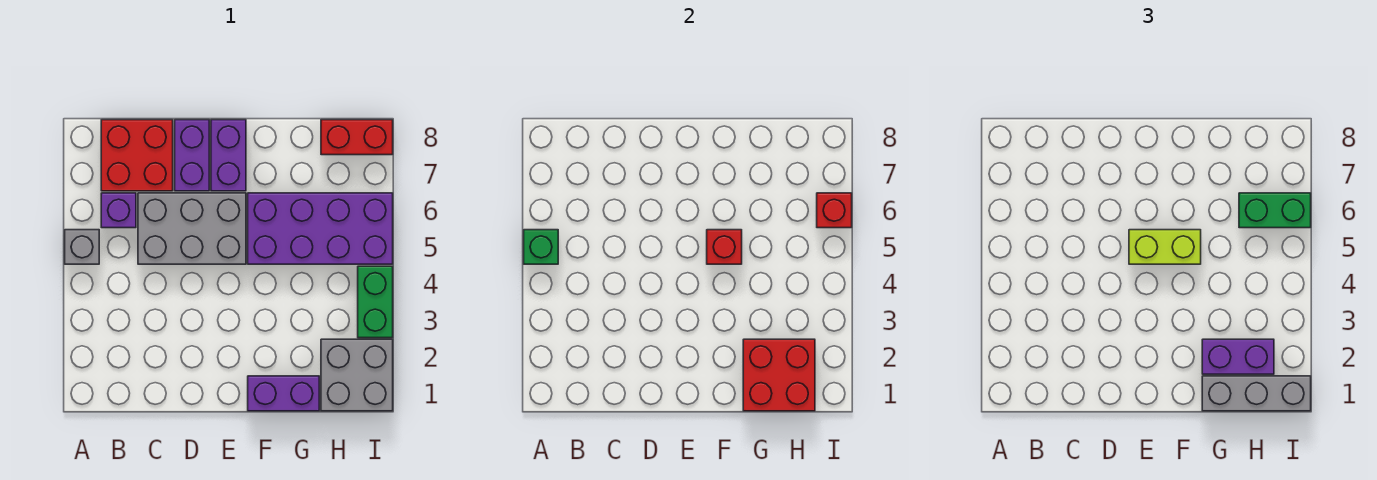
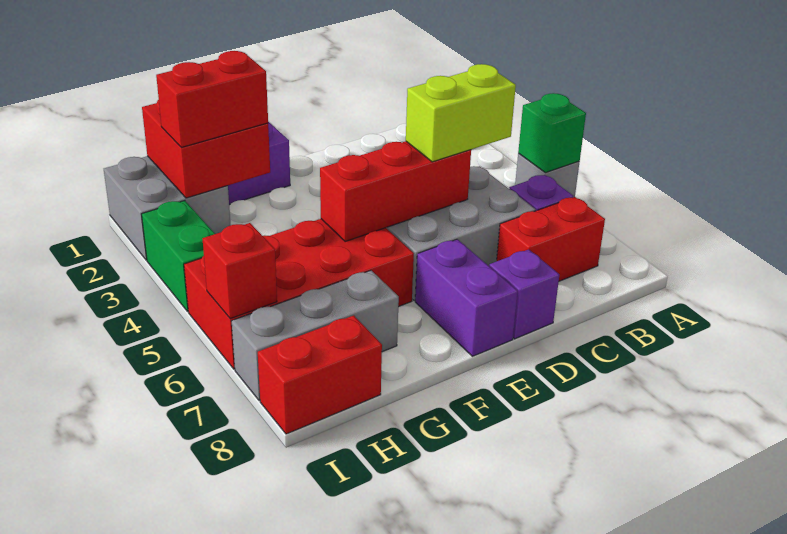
red brick B7:C8 level 1 -> red brick B7:C7 level 1
purple brick D7:D8 level 1 -> purple brick D8 level 1
lime brick E5:F5 level 3 -> lime brick C5:D5 level 3
purple brick F5:I6 level 1 -> red brick F5:I6 level 1
red brick F5 level 2 -> red brick D5:F5 level 2
grey brick G1:I1 level 3 -> grey brick G7:I7 level 1
purple brick G2:H2 level 3 -> red brick G2:H2 level 3
green brick H6:I6 level 3 -> none

